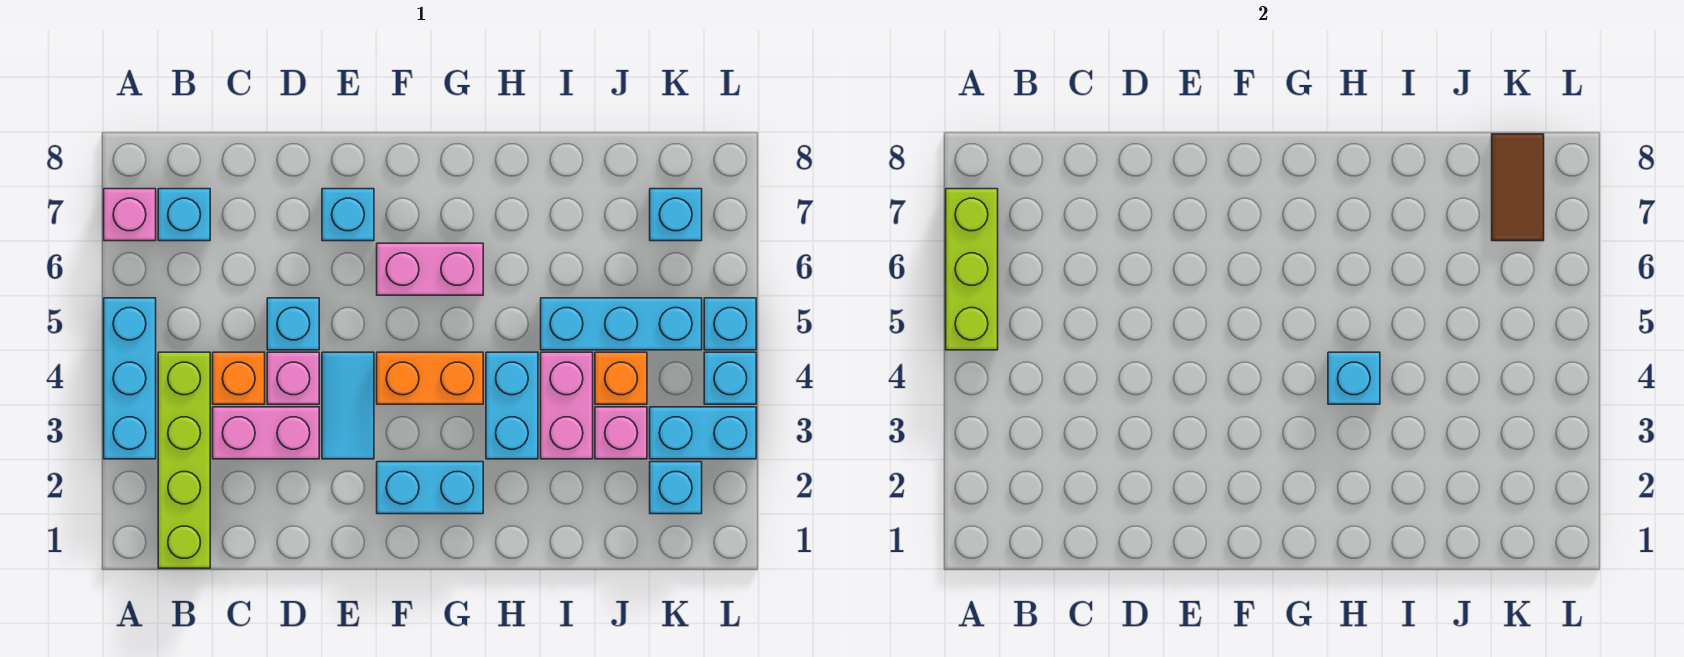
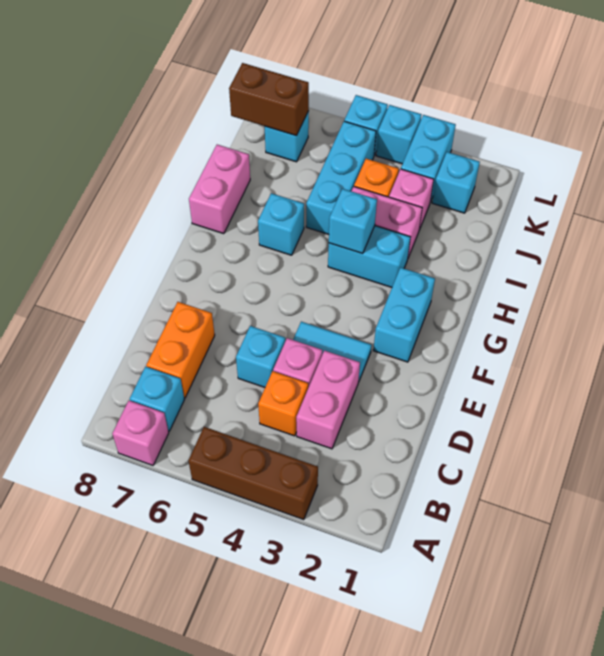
cyan brick A3:A5 level 1 -> brown brick A3:A5 level 1
lime brick A5:A7 level 2 -> none
lime brick B1:B4 level 1 -> none
cyan brick E7 level 1 -> cyan brick H6 level 1
orange brick F4:G4 level 1 -> orange brick C7:D7 level 1
pink brick F6:G6 level 1 -> pink brick H8:I8 level 1
brown tile K7:K8 level 2 -> brown brick K7:K8 level 2

